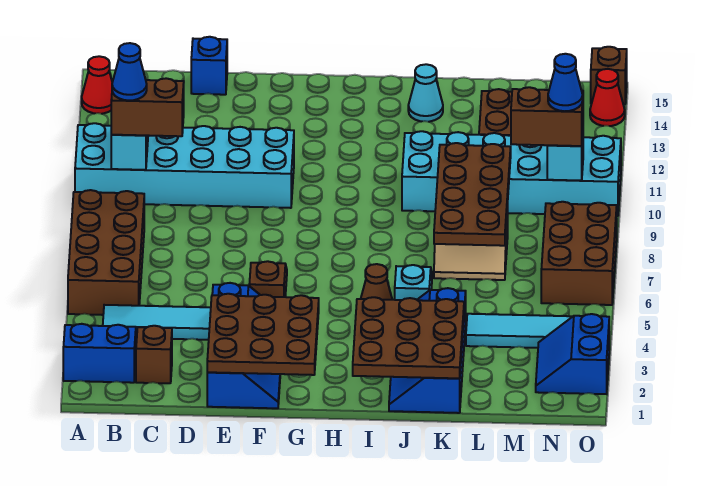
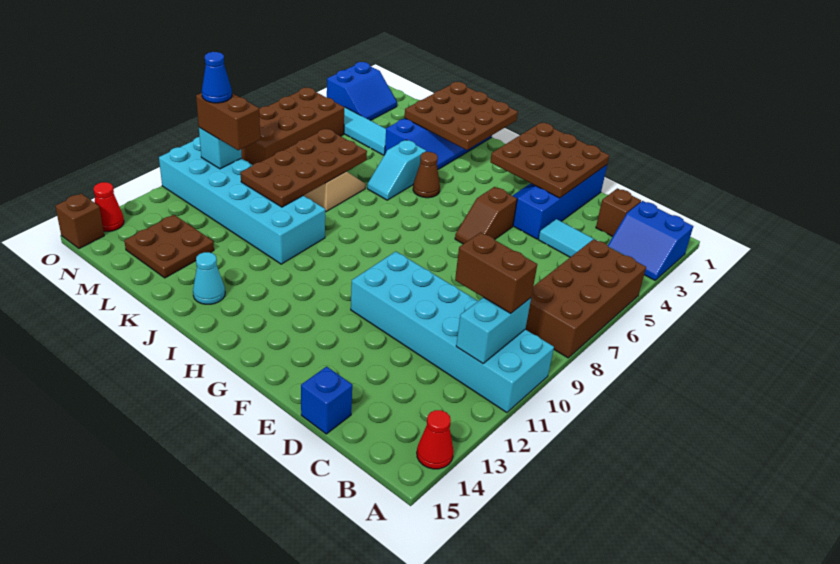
blue cone B10 level 4 -> none
brown brick N6:O8 level 1 -> brown brick N5:O8 level 1

